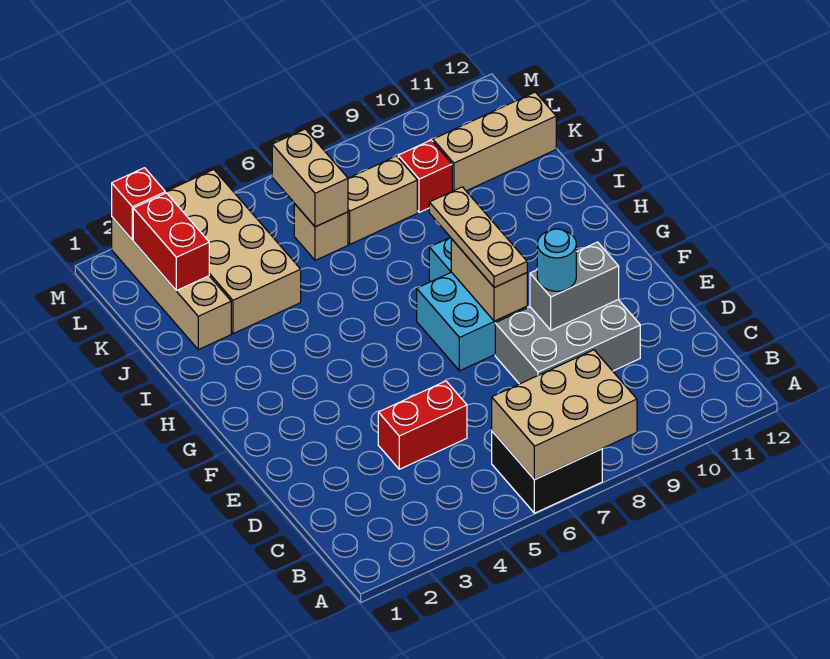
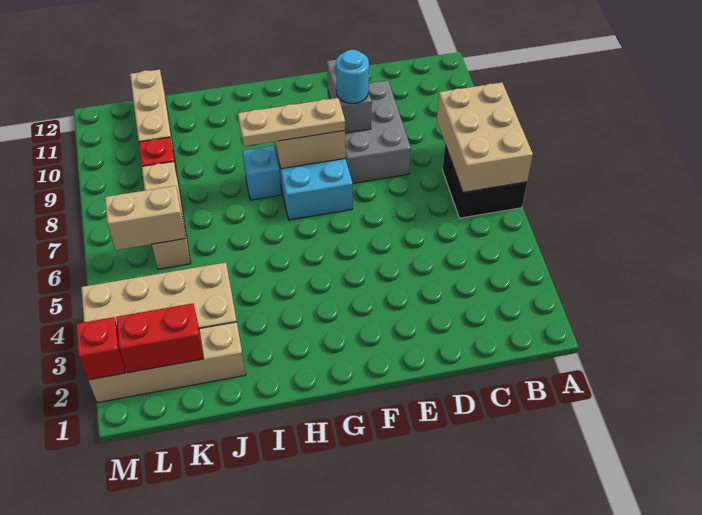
red brick D4:D5 level 1 -> none

